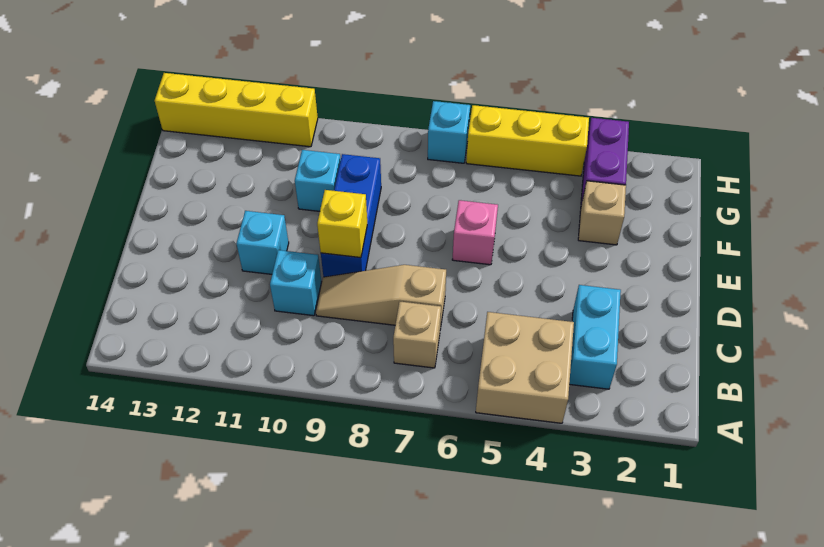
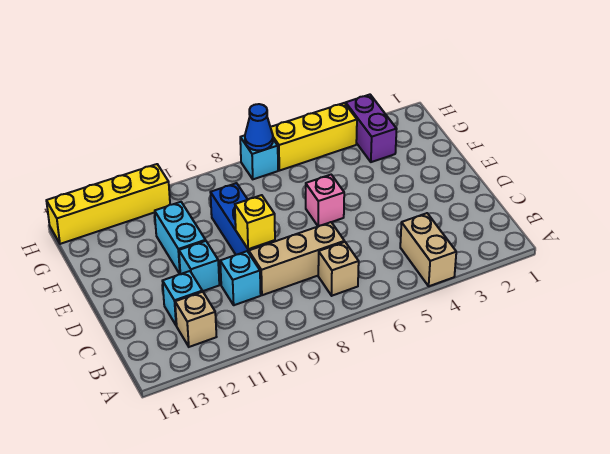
tan brick A4:B5 level 1 -> tan brick A4:B4 level 1
cyan brick B3:C3 level 1 -> cyan brick E11:F11 level 1
tan slope C7:C9 level 1 top 7 -> tan brick C7:C9 level 1
tan brick F3 level 1 -> tan brick B12 level 1
cyan brick F10 level 1 -> cyan brick C12 level 1
none -> blue cone H7 level 2

